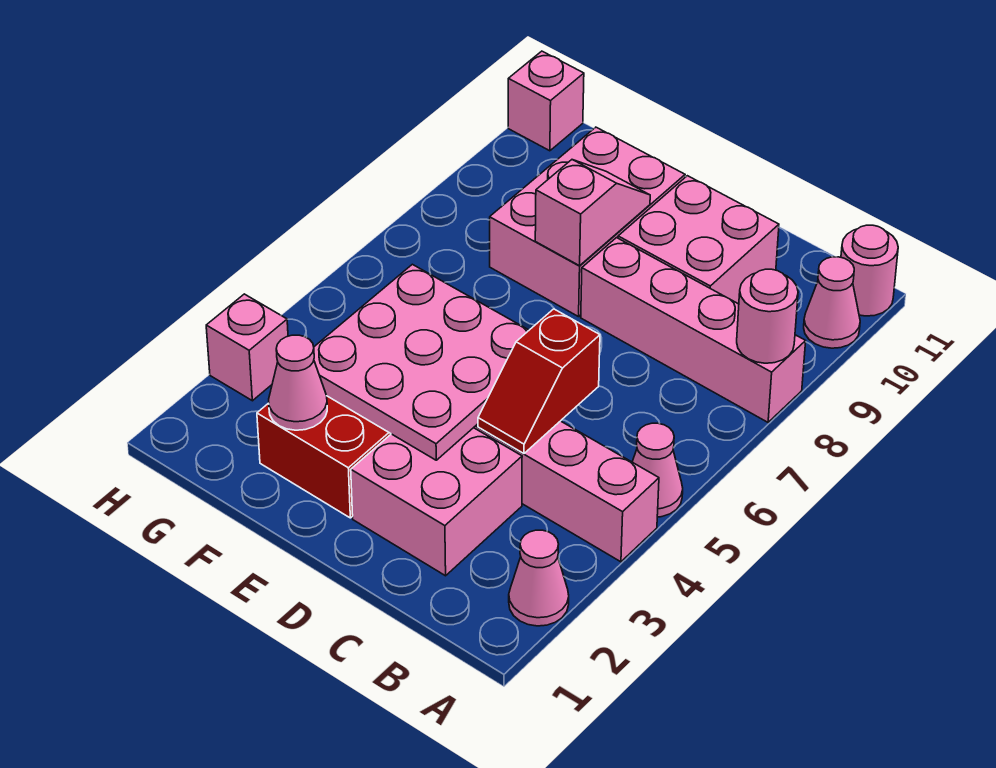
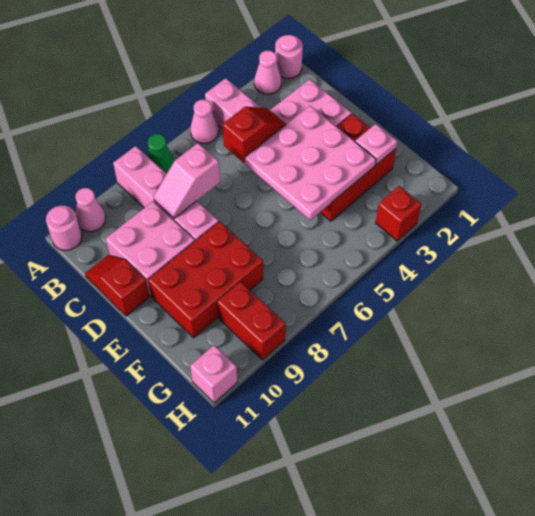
none -> green cone A7 level 1
pink round brick A8 level 2 -> pink round brick A1 level 1
none -> red slope C11:D11 level 1 top D
pink brick E8:F10 level 1 -> red brick E8:F10 level 1
pink slope E8:E9 level 2 top 8 -> pink slope C7:C8 level 2 top 7
pink cone F2 level 2 -> pink plate F2 level 2
none -> red brick G9:H9 level 1
pink brick H3 level 1 -> red brick H3 level 1

